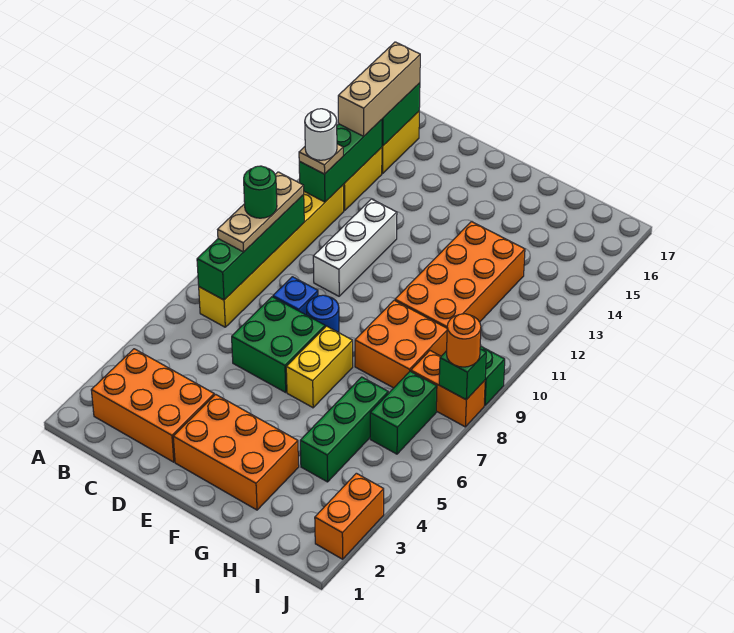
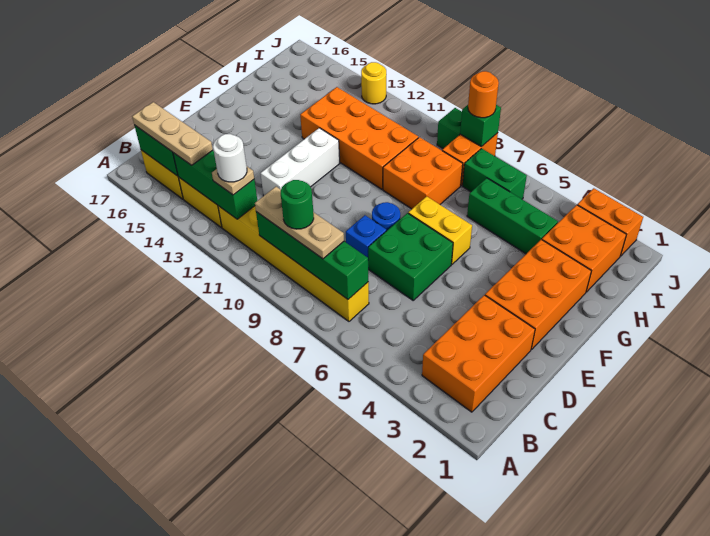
tan brick B14:B16 level 3 -> tan plate B14:B16 level 3
white brick D10:D12 level 1 -> white brick D12:F12 level 1
none -> orange brick H2:I3 level 1
none -> yellow round brick J13 level 1

